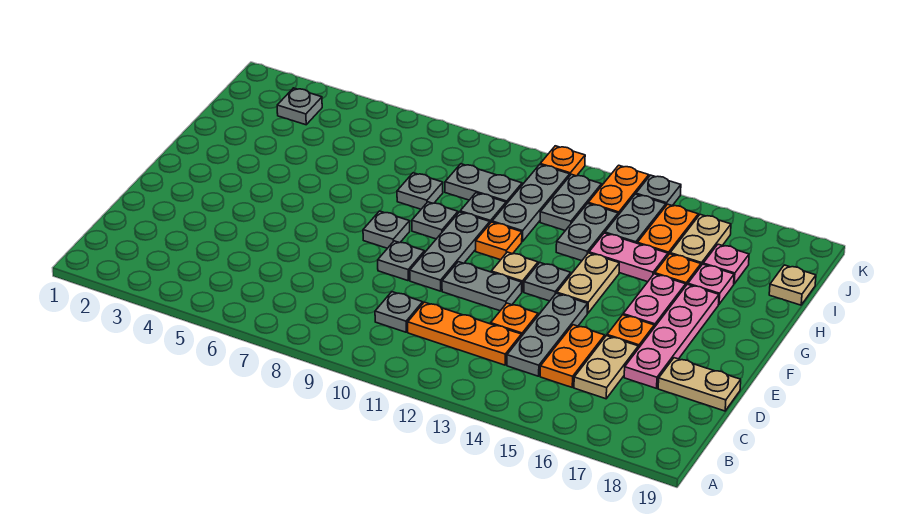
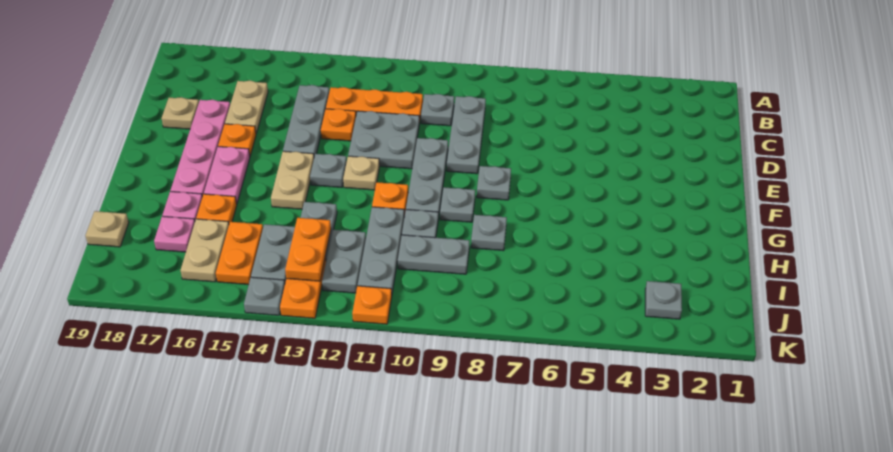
orange plate C15:D15 level 1 -> orange plate I13:J13 level 2
tan plate D18:D19 level 1 -> tan plate D18 level 1
grey plate E9 level 1 -> grey plate C9:E9 level 1
grey plate E11:E12 level 1 -> grey plate D11:E12 level 1
pink plate H14:H15 level 1 -> none

